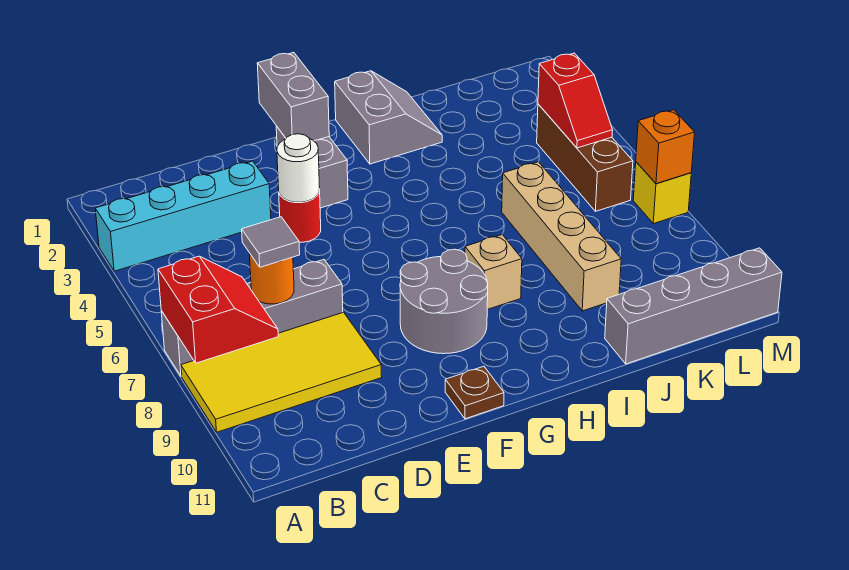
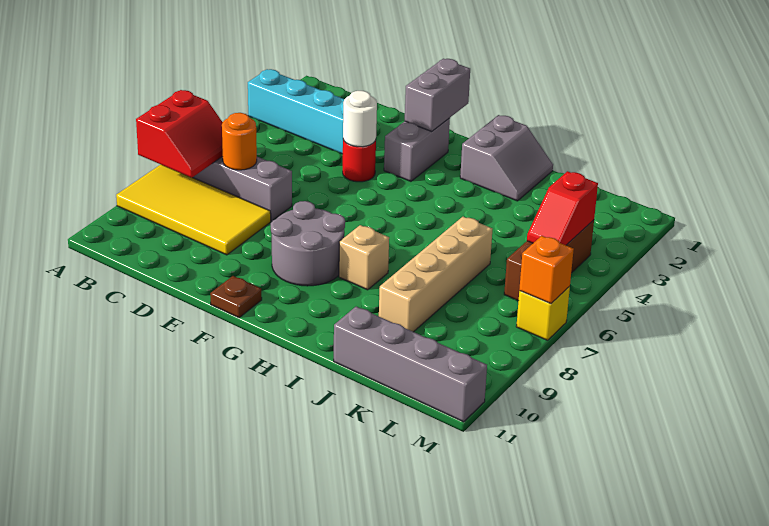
grey tile C7 level 3 -> none

